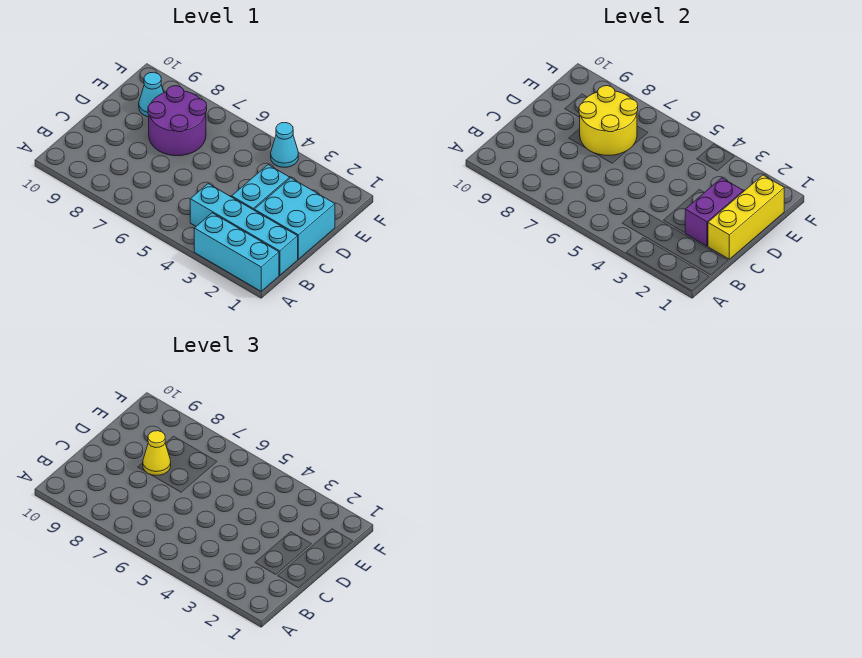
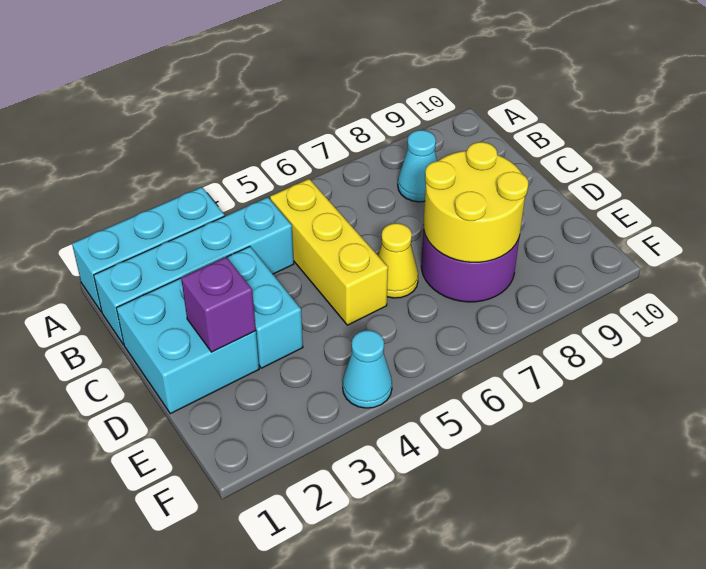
yellow brick C1:E1 level 2 -> yellow brick B5:D5 level 1
purple brick C2:D2 level 2 -> purple brick D2 level 2
yellow cone D8 level 3 -> yellow cone D6 level 1
cyan cone E9 level 1 -> cyan cone B8 level 1

